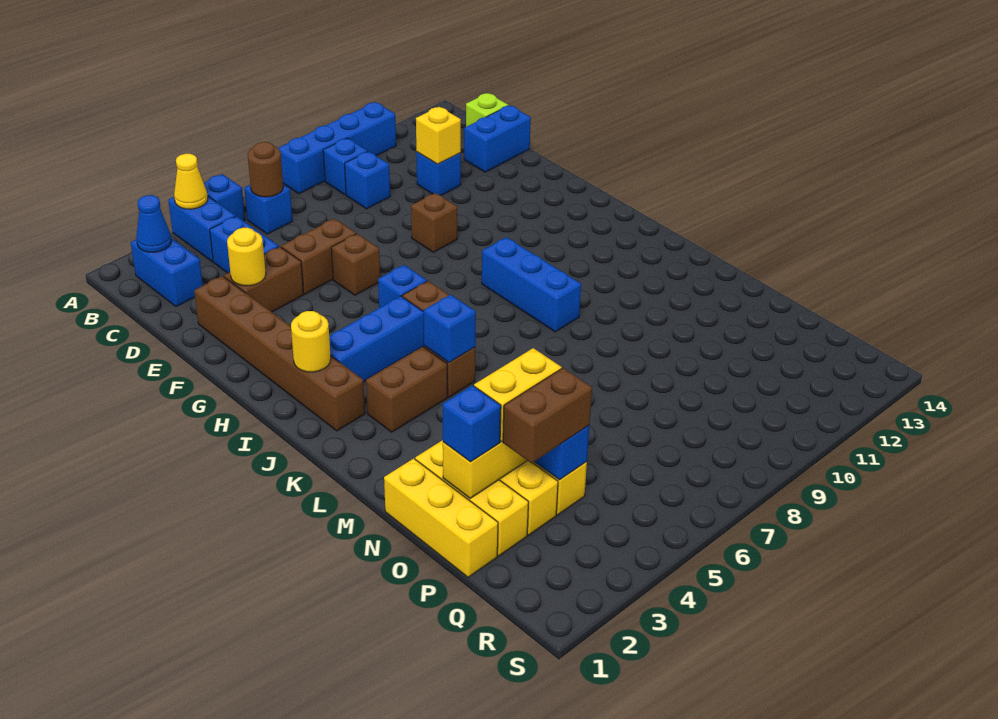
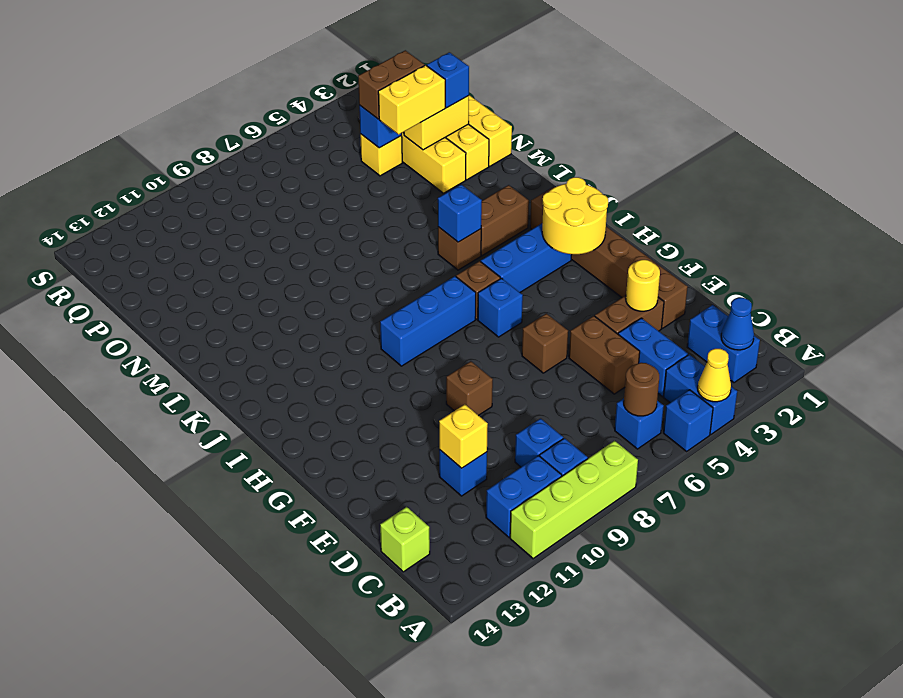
blue brick A8:A11 level 1 -> lime brick A8:A11 level 1
blue brick D13:D14 level 1 -> blue brick B10:B11 level 1
brown brick E5:E6 level 1 -> brown brick D5:E5 level 1
yellow round brick I2 level 2 -> yellow round brick H2:I3 level 2
blue brick I9:K9 level 1 -> blue brick I7:I9 level 1

